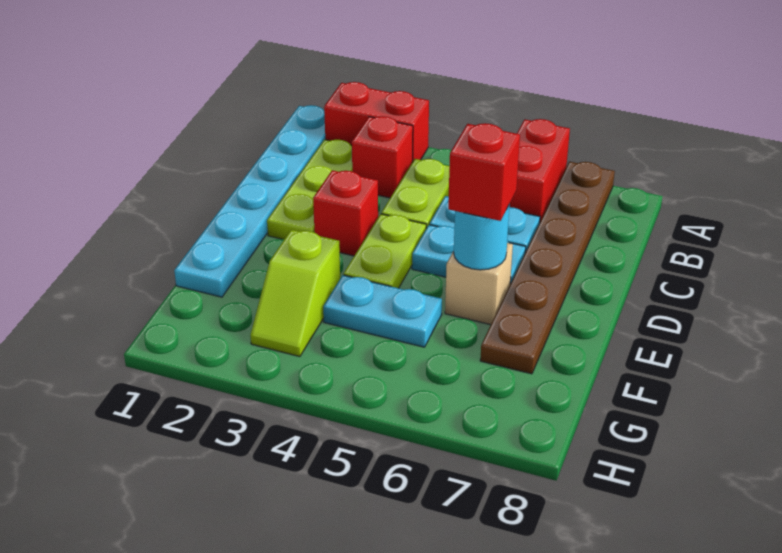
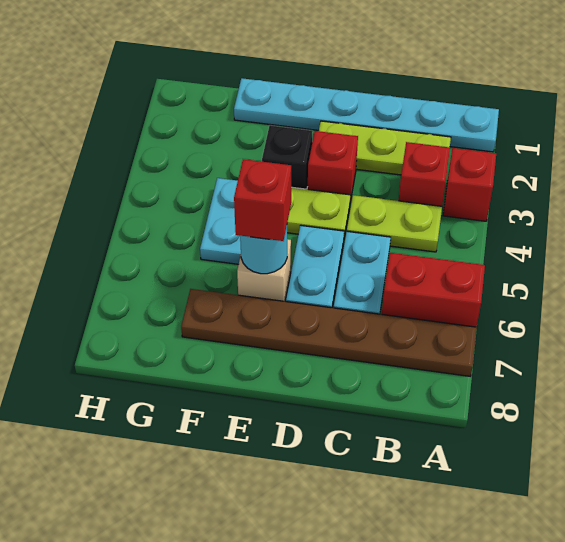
red brick A2:A3 level 1 -> red brick A3 level 1
none -> black brick E3 level 1
lime slope F3:G3 level 1 top F -> none

